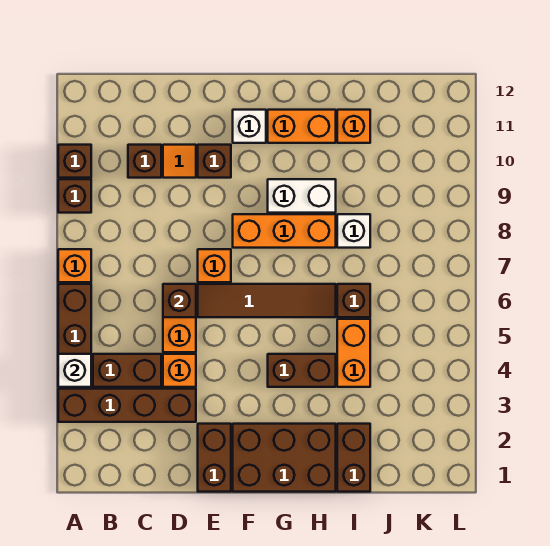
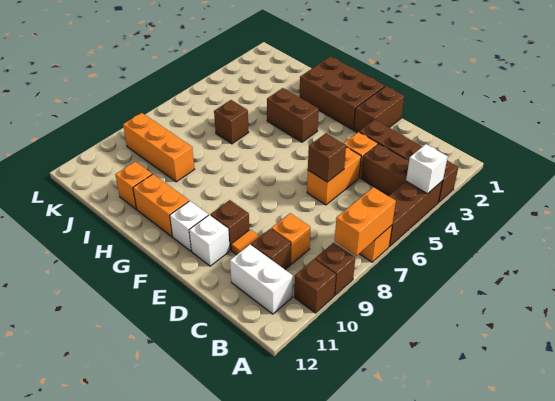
brown tile E6:H6 level 1 -> none
orange brick E7 level 1 -> orange brick C9 level 1
orange brick F8:H8 level 1 -> orange brick I9:K9 level 1
white brick G9:H9 level 1 -> white brick B11:C11 level 1
brown brick I1:I2 level 1 -> none
orange brick I4:I5 level 1 -> orange brick A7:A8 level 2
white brick I8 level 1 -> white brick E11 level 1

